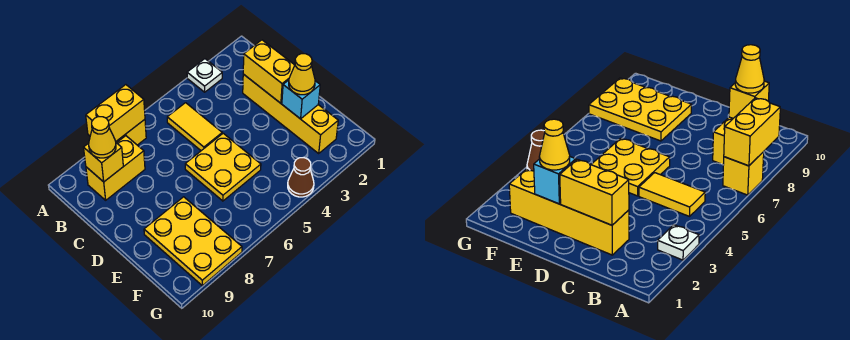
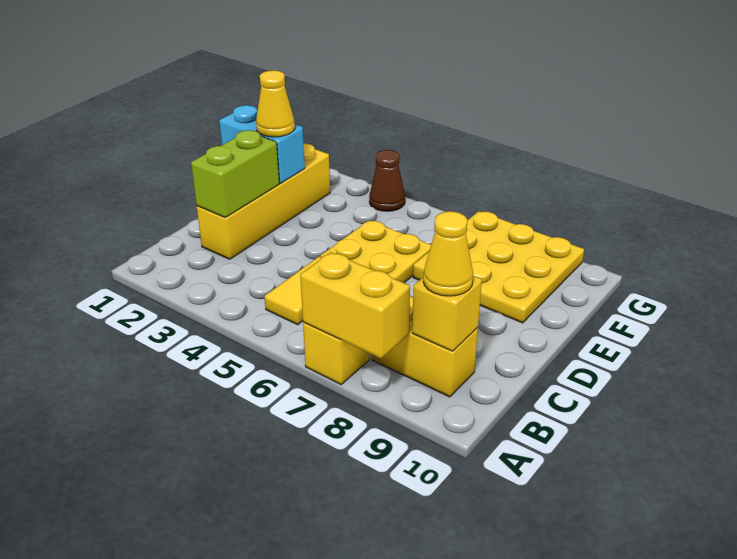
white plate A3 level 1 -> none
yellow brick C2:D2 level 2 -> lime brick C2:D2 level 2
cyan brick E2 level 2 -> cyan brick E1:E2 level 2
yellow plate E8:G9 level 1 -> yellow plate E7:G9 level 1

